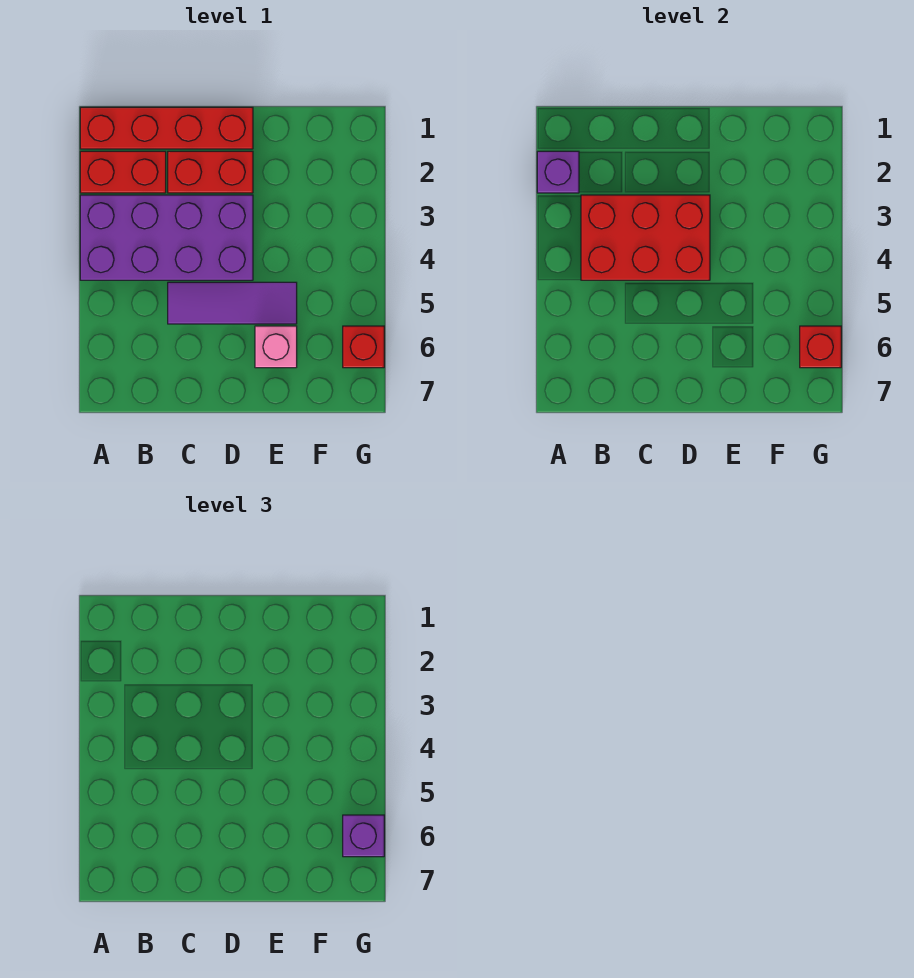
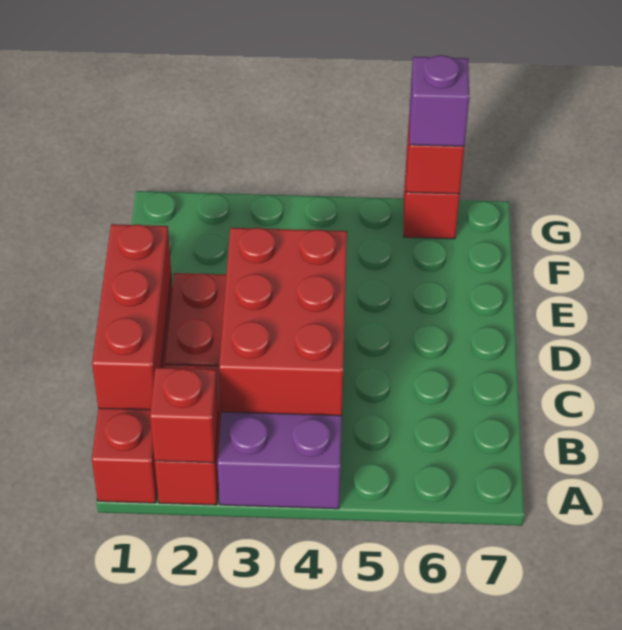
purple brick A2 level 2 -> red brick A2 level 2
none -> red brick B1:D1 level 2
purple tile C5:E5 level 1 -> none
pink brick E6 level 1 -> none

